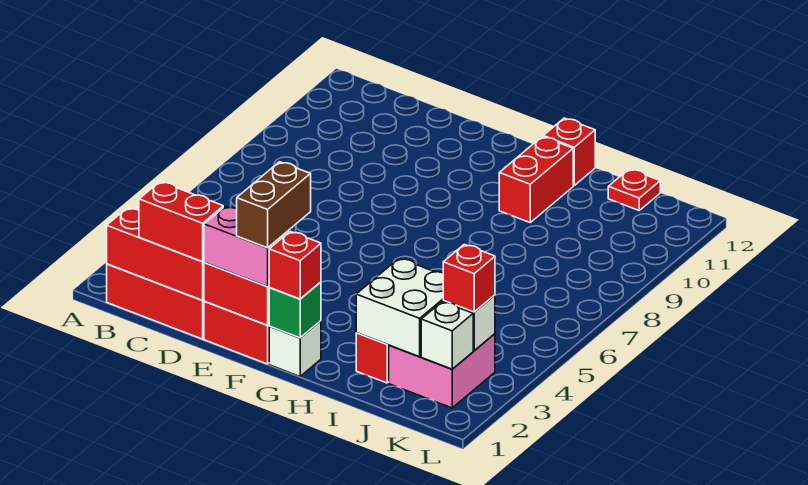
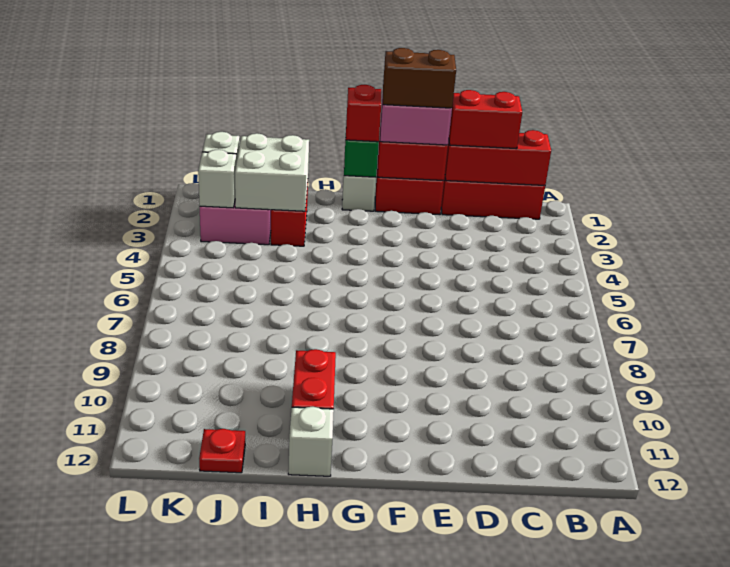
brown brick F1:F2 level 4 -> brown brick E1:F1 level 4
red brick H12 level 1 -> white brick H12 level 1
red brick K3 level 3 -> none

